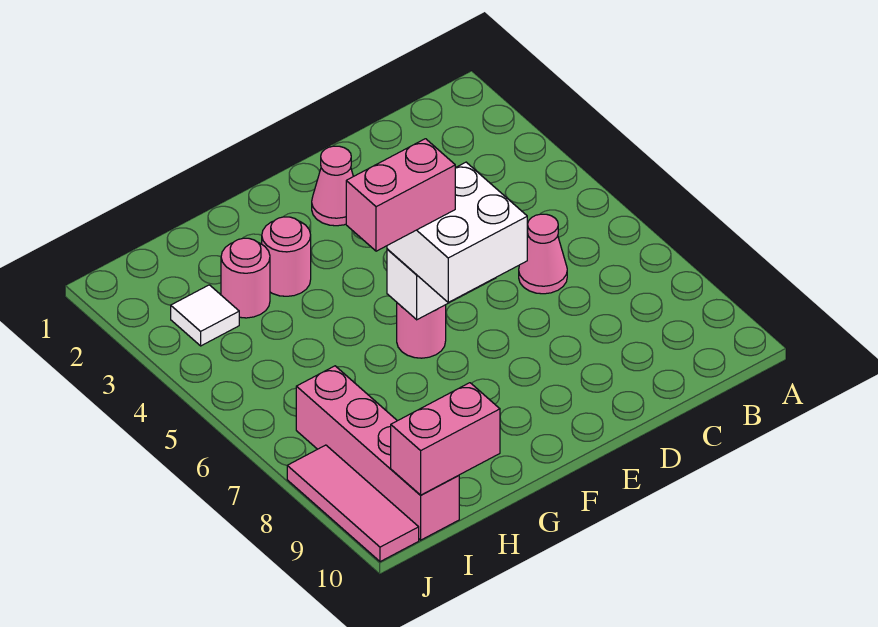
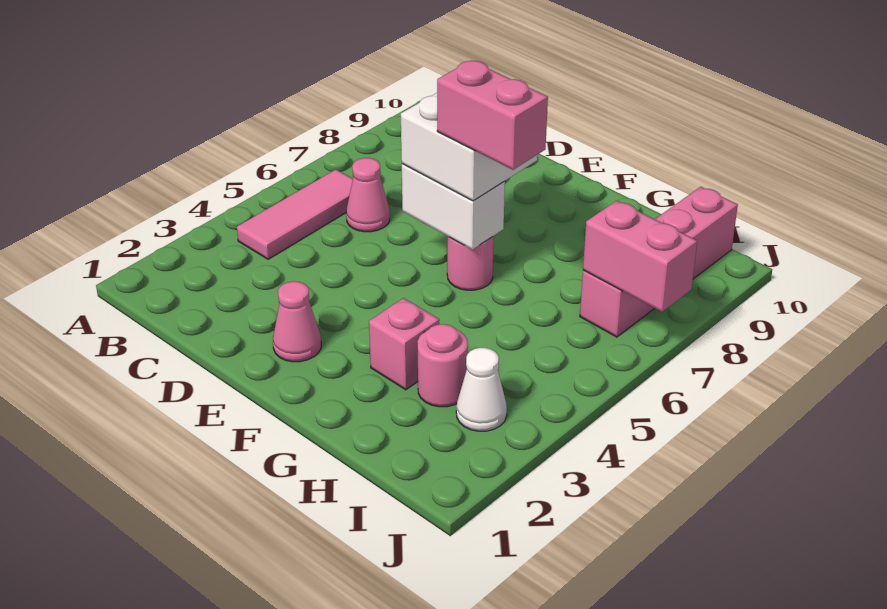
pink round brick G3 level 1 -> pink brick G3 level 1
pink brick H10:I10 level 2 -> pink brick I7:J7 level 2
white tile I3 level 1 -> white cone I3 level 1
pink tile J8:J10 level 1 -> pink tile B4:B6 level 1

